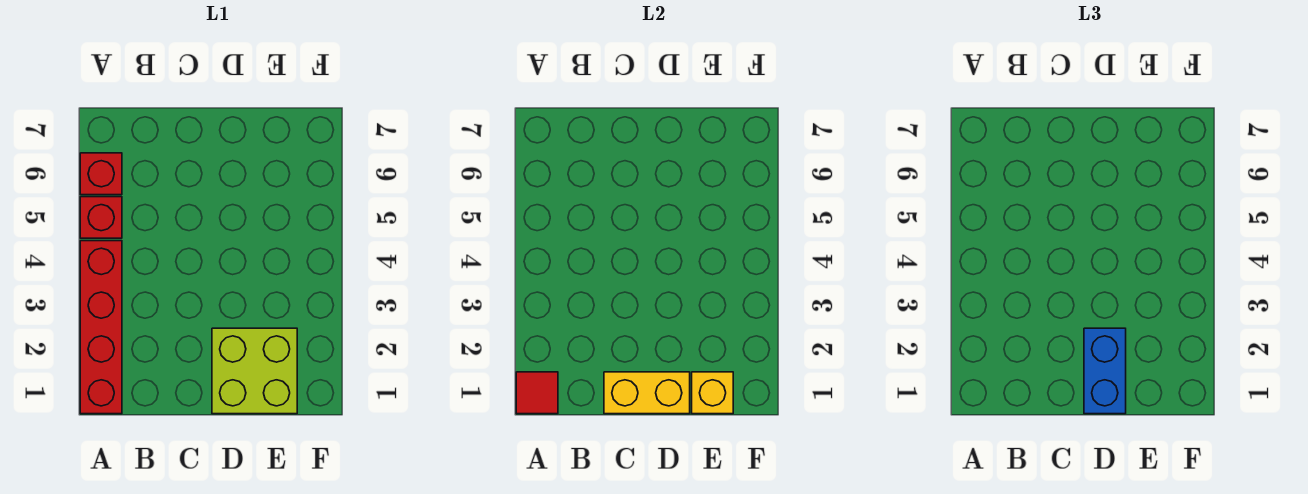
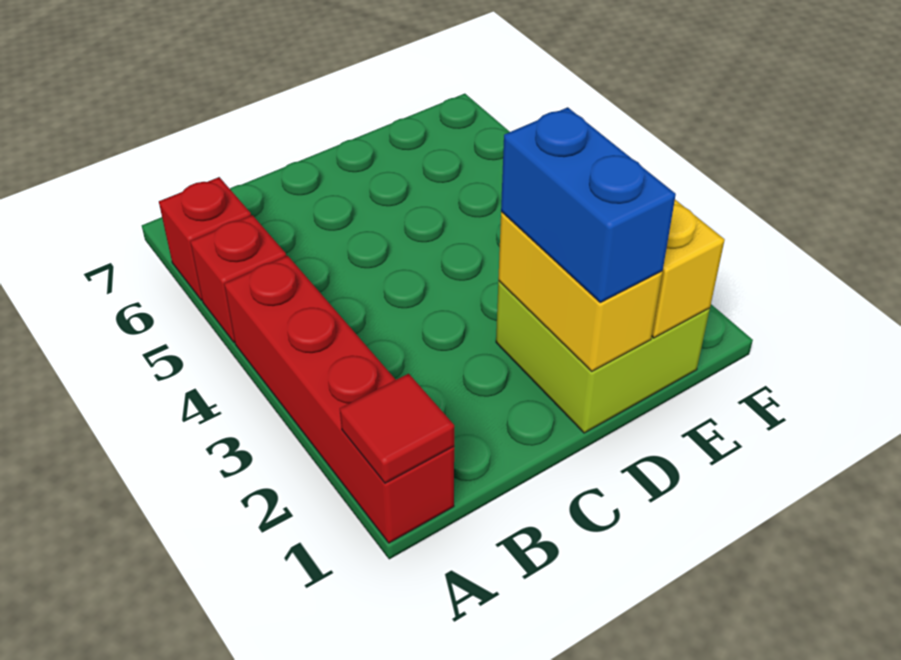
yellow brick C1:D1 level 2 -> yellow brick D1:D2 level 2

